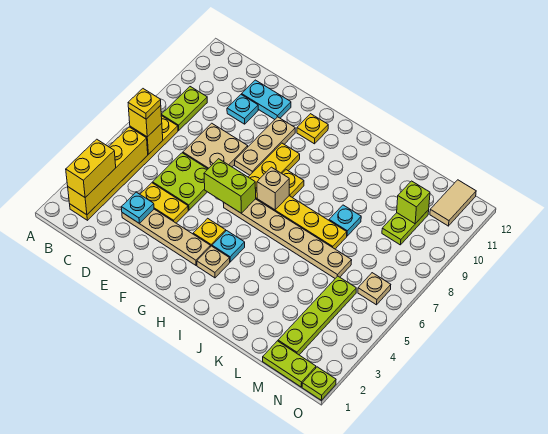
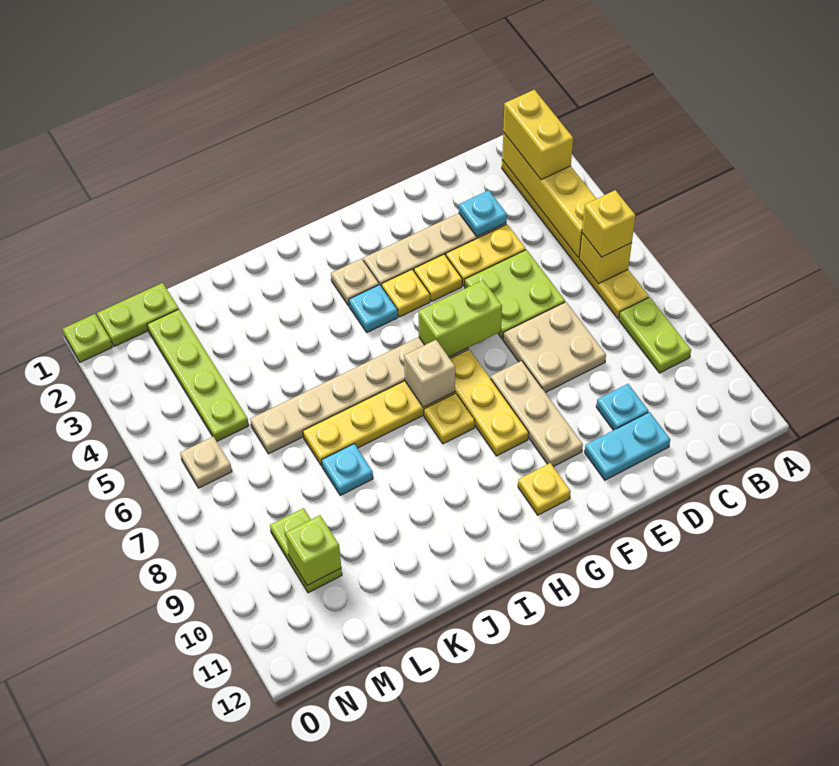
yellow plate B6 level 4 -> yellow plate F4 level 1
tan tile N11:N12 level 1 -> none

